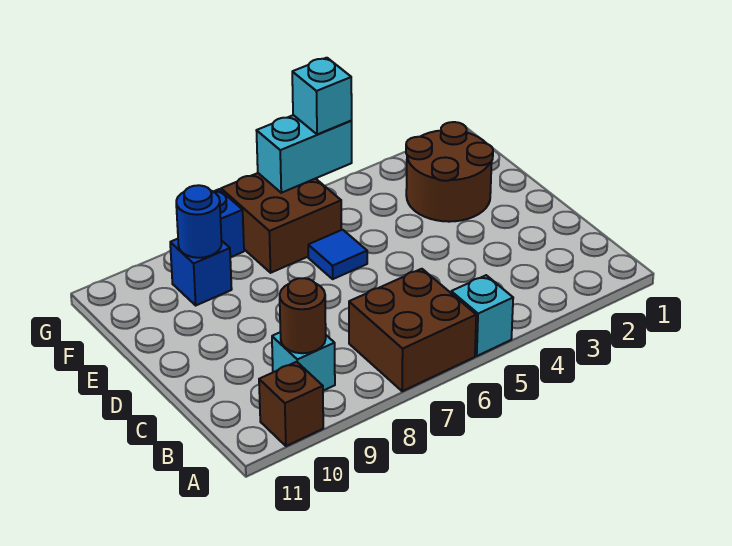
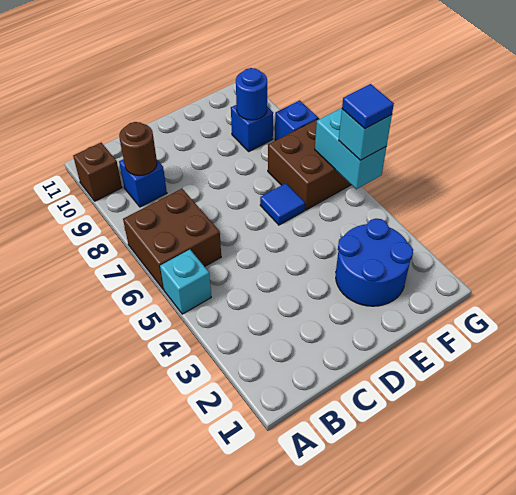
cyan brick B9 level 1 -> blue brick B9 level 1
brown round brick E2:F3 level 1 -> blue round brick E2:F3 level 1
none -> blue tile G5 level 4

